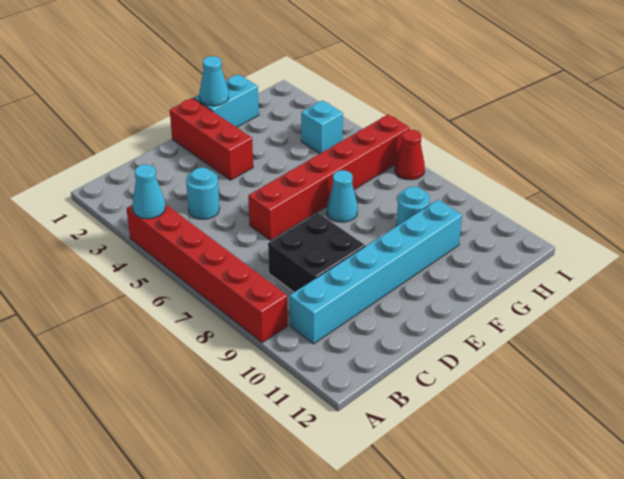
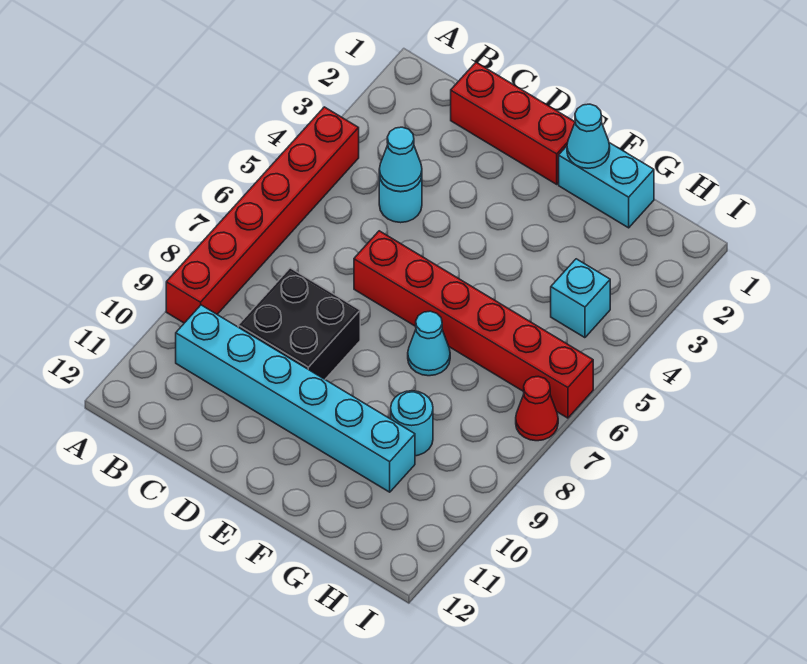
cyan cone A4 level 2 -> cyan cone C4 level 2
red brick E1:E3 level 1 -> red brick C1:E1 level 1

